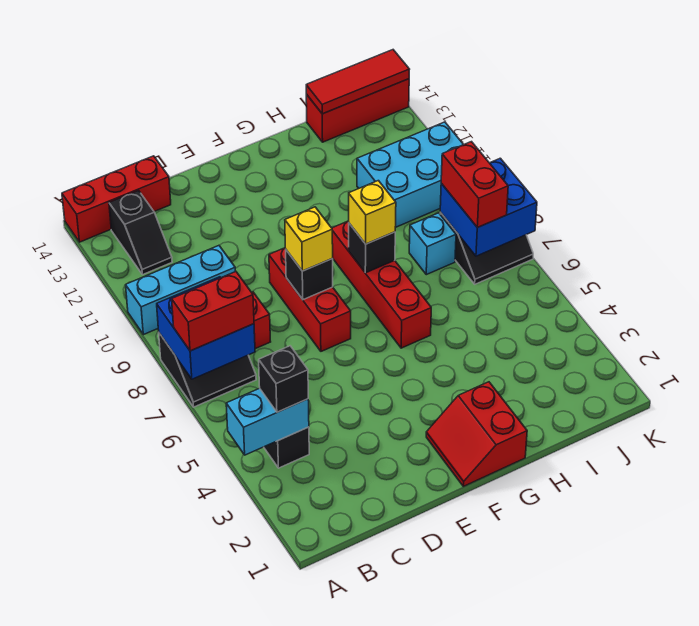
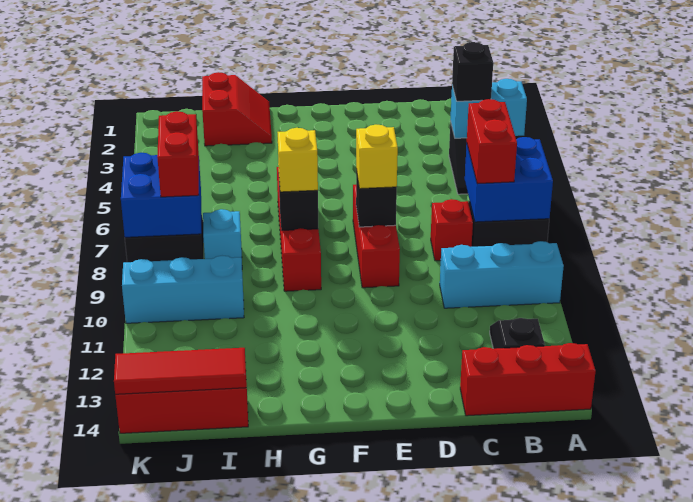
red brick A7:B7 level 3 -> red brick B7:B8 level 3
red slope F1:G2 level 1 top G -> red slope H1:I2 level 1 top I
cyan brick I10:K11 level 1 -> cyan brick I10:K10 level 1

